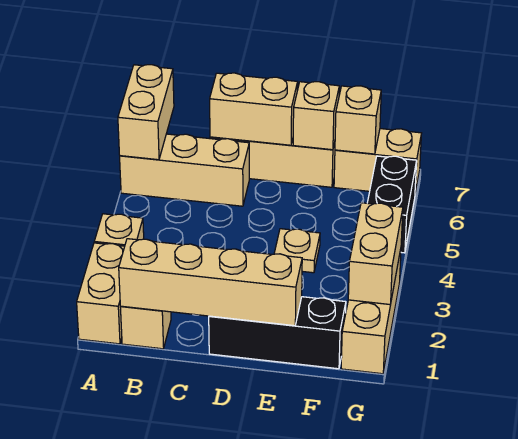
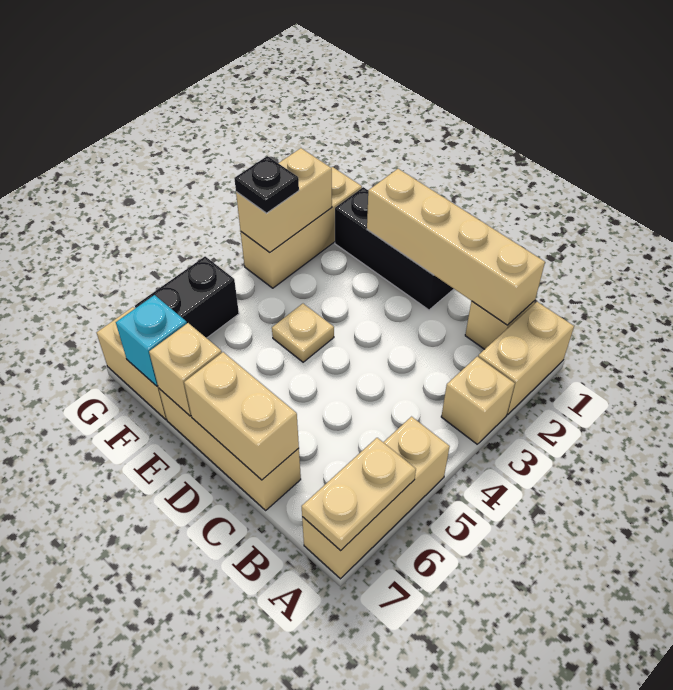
tan brick A6:C6 level 1 -> tan brick A5:A7 level 1
tan brick A6:A7 level 2 -> tan plate A6:A7 level 2
tan brick F7 level 2 -> cyan brick F7 level 2
none -> black plate G3 level 3

